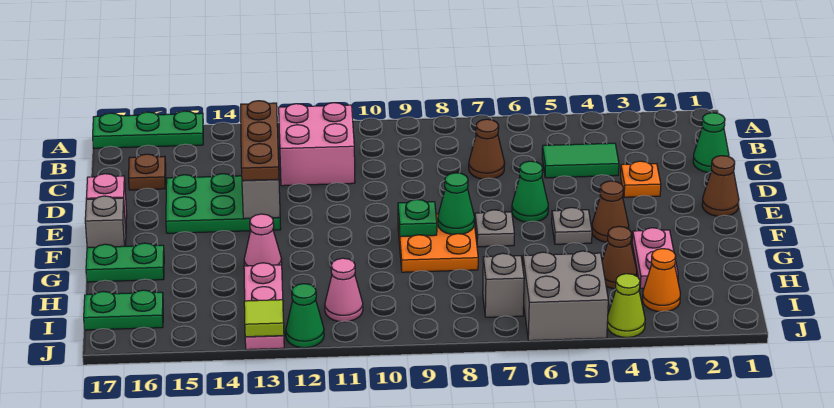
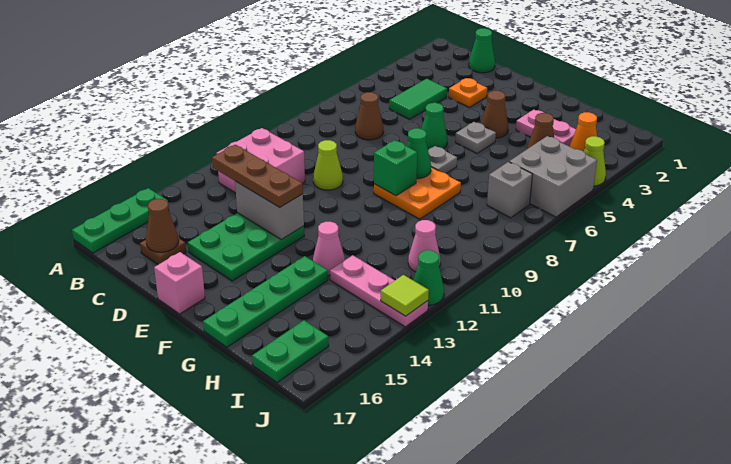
none -> lime cone D10 level 1
brown cone E1 level 1 -> brown cone C16 level 2
green plate F9 level 2 -> green brick F9 level 2
grey brick F17 level 1 -> none
green plate G16:G17 level 1 -> green plate G14:G17 level 1

